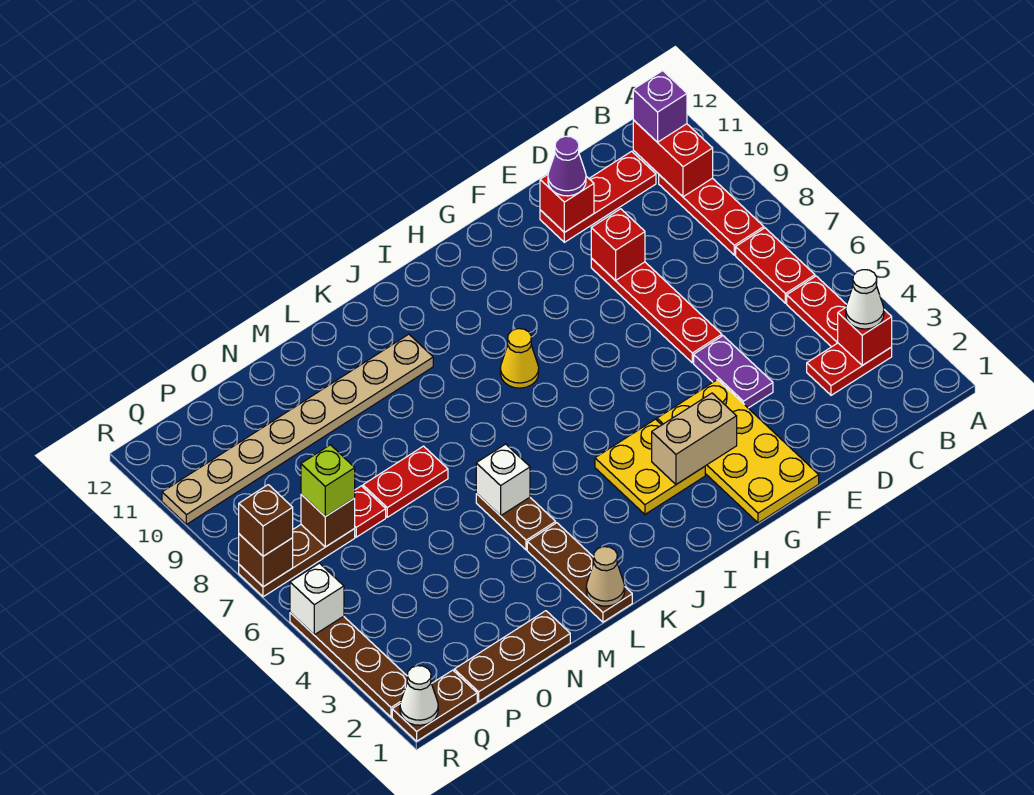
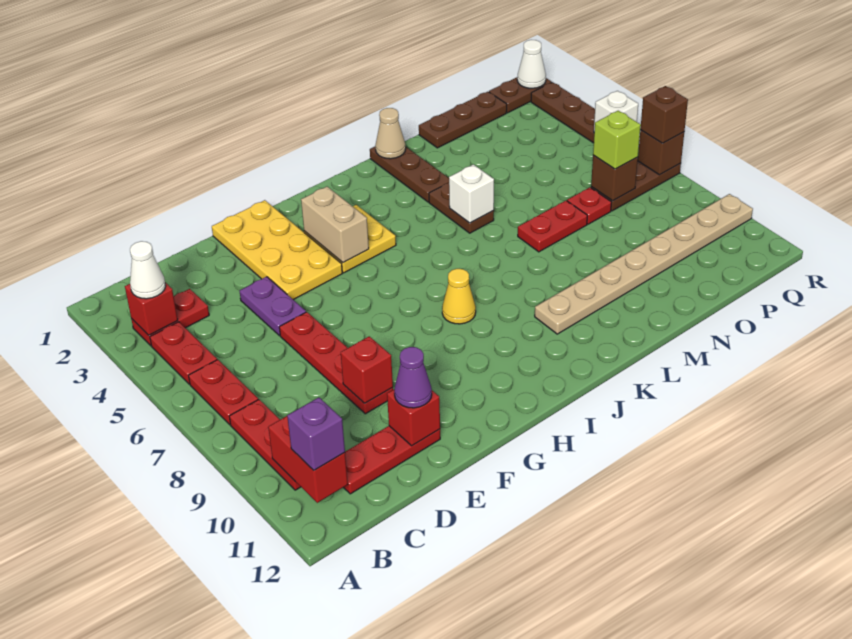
tan brick G3:H3 level 2 -> tan brick H3:H4 level 2

